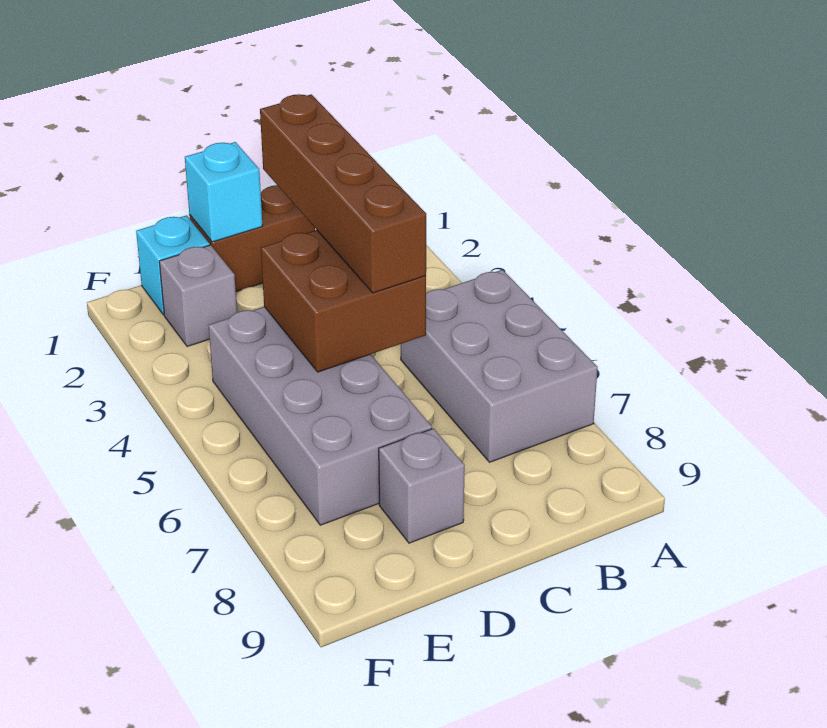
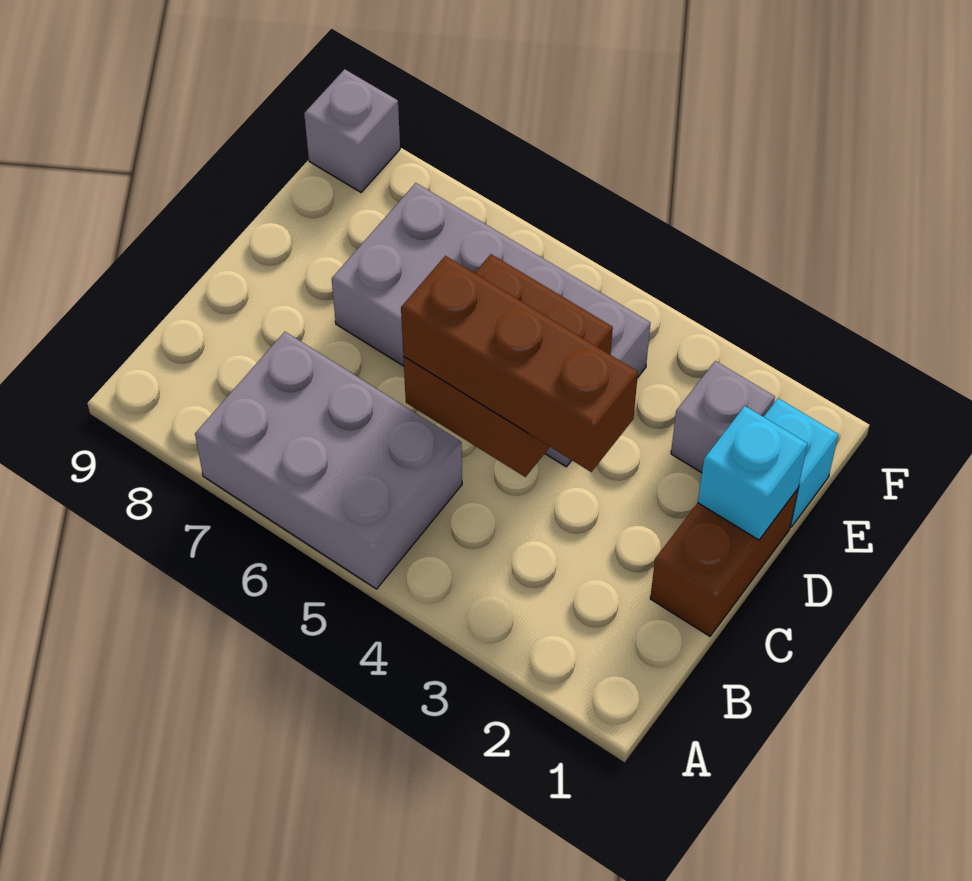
brown brick C2:C5 level 3 -> brown brick C3:C5 level 3
grey brick D8 level 1 -> grey brick F9 level 1

